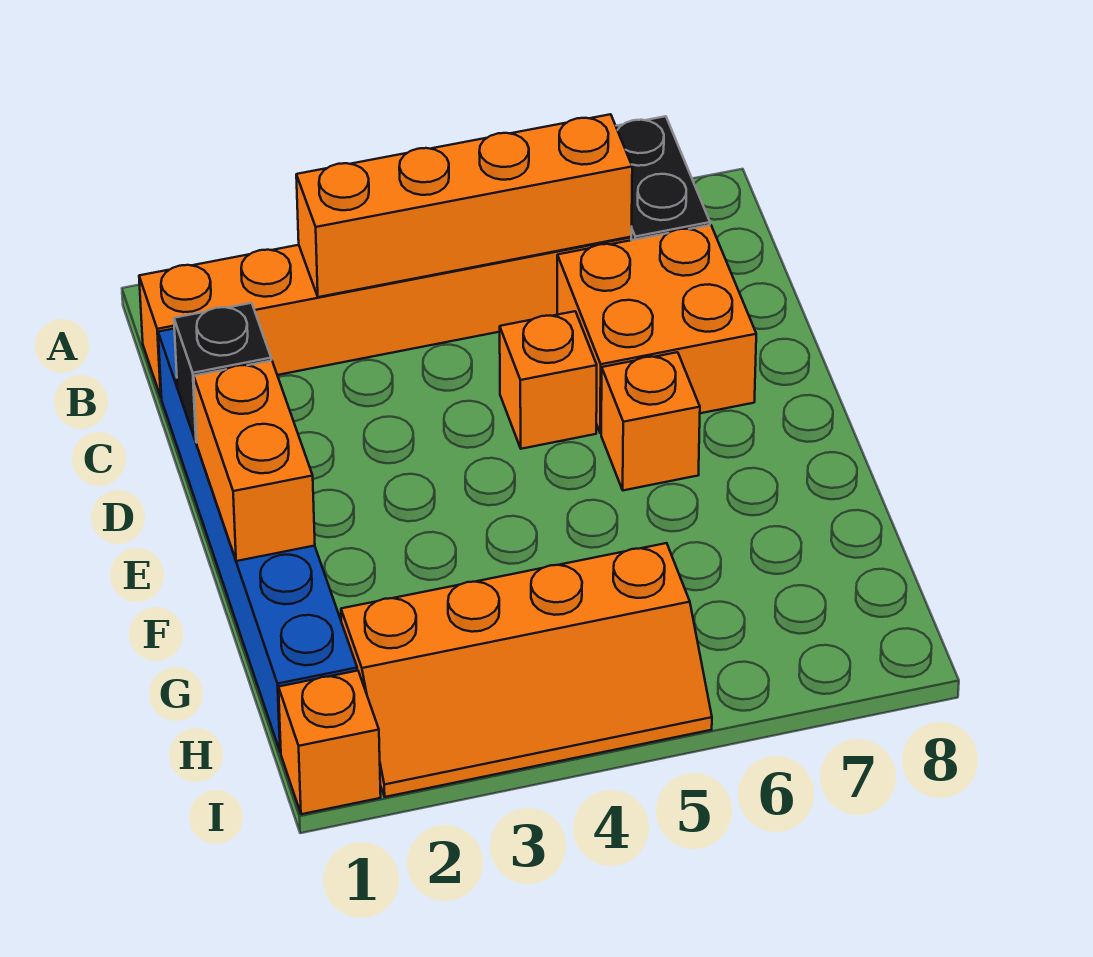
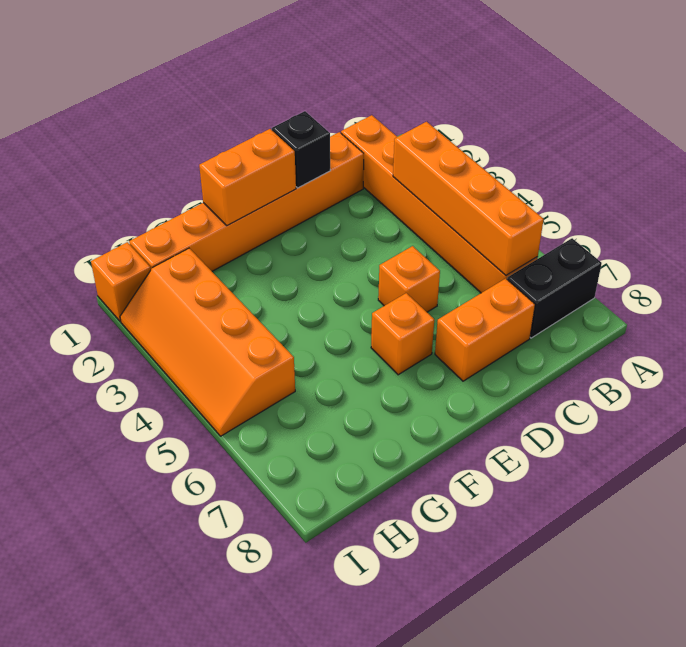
blue brick C1:H1 level 1 -> orange brick C1:H1 level 1
orange brick C6:D7 level 1 -> orange brick C7:D7 level 1

